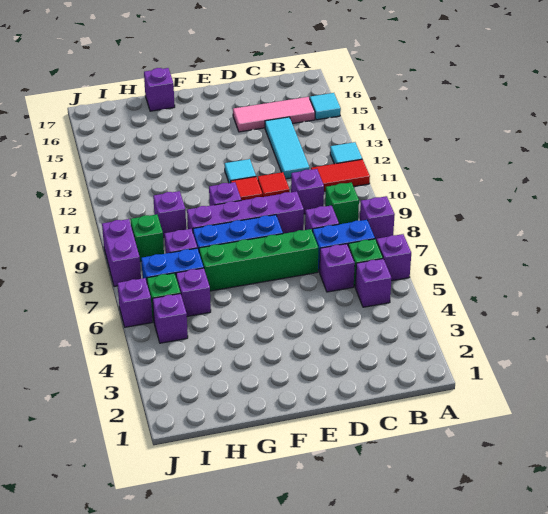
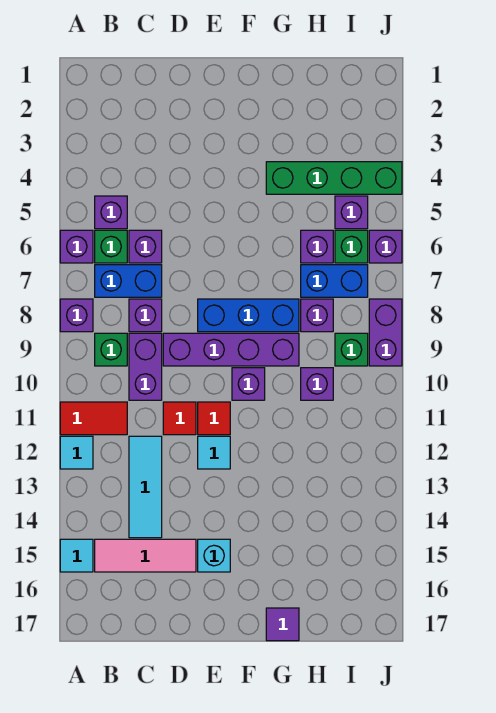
purple brick C10 level 1 -> purple brick C9:C10 level 1
green brick D7:G7 level 1 -> green brick G4:J4 level 1
none -> cyan brick E15 level 1
purple brick G17 level 1 -> purple tile G17 level 1

